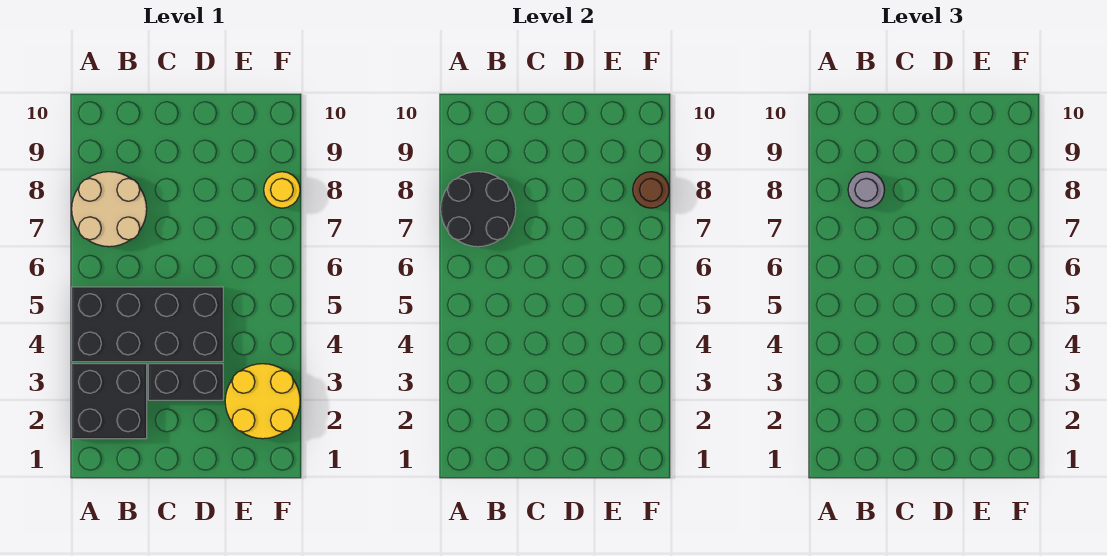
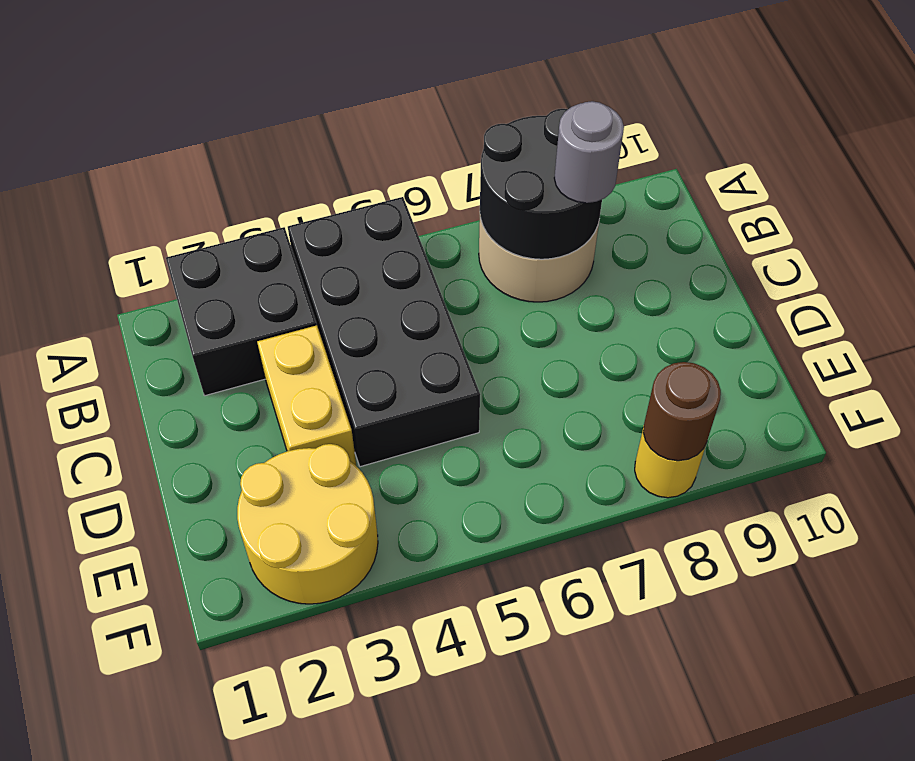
black brick C3:D3 level 1 -> yellow brick C3:D3 level 1

